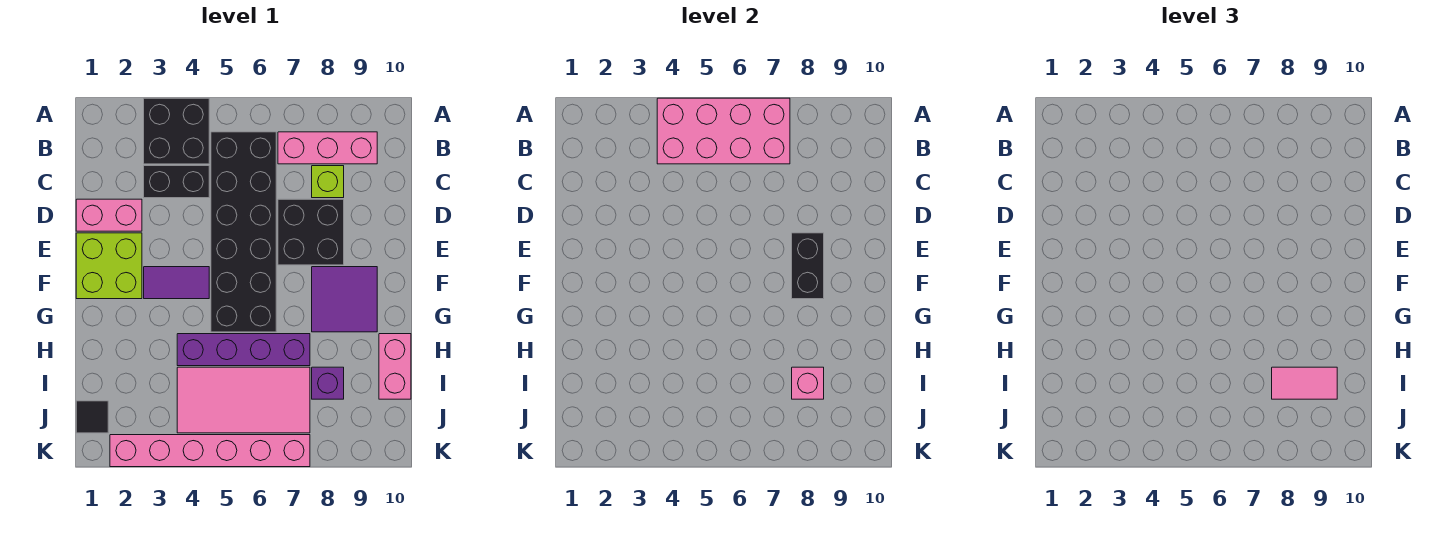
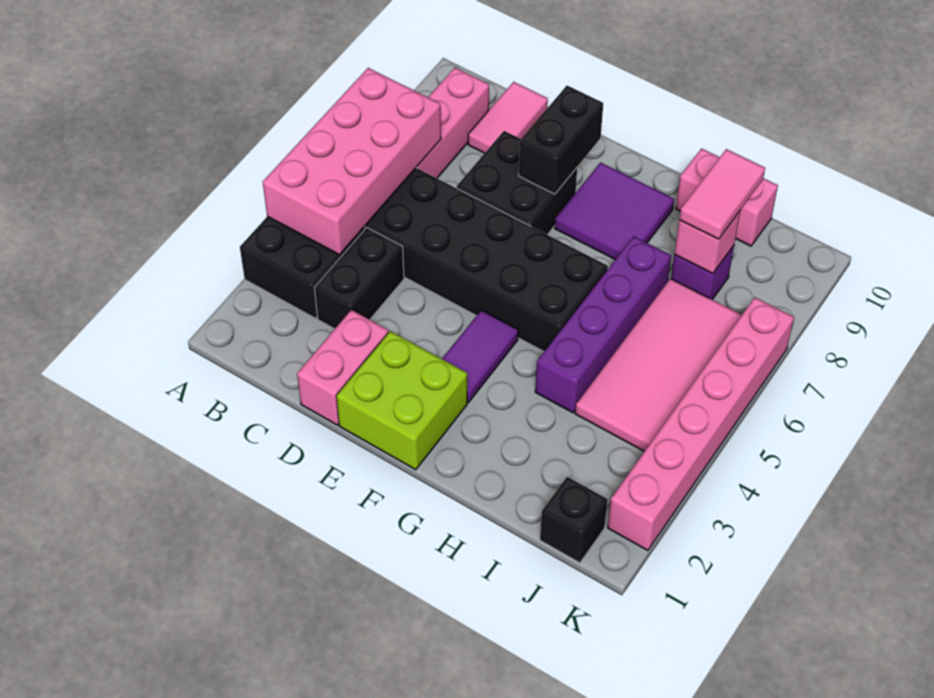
lime brick C8 level 1 -> none
none -> pink tile C9:C10 level 1
black brick E8:F8 level 2 -> black brick E8:E9 level 2
black tile J1 level 1 -> black brick J1 level 1

